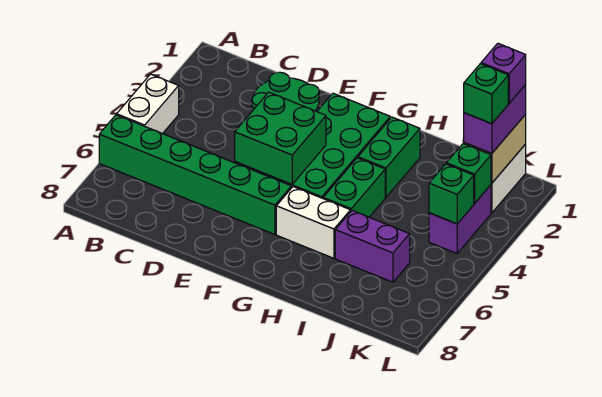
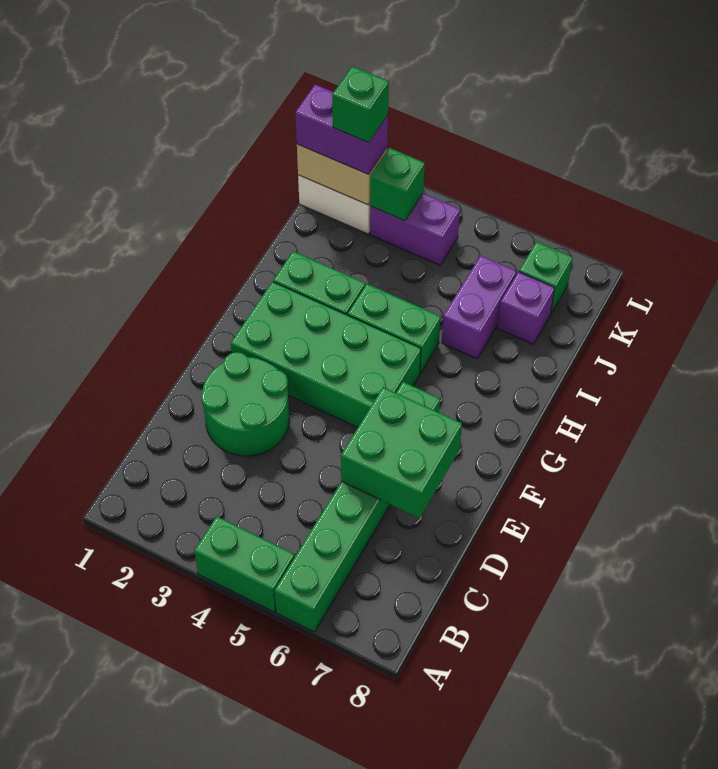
white brick A4:A5 level 1 -> green brick A4:A5 level 1
green brick E4:F5 level 2 -> green brick D6:E7 level 2
white brick G6:H6 level 1 -> none
purple brick K1 level 4 -> purple brick J7 level 1
green brick K4 level 2 -> green brick K7 level 1

